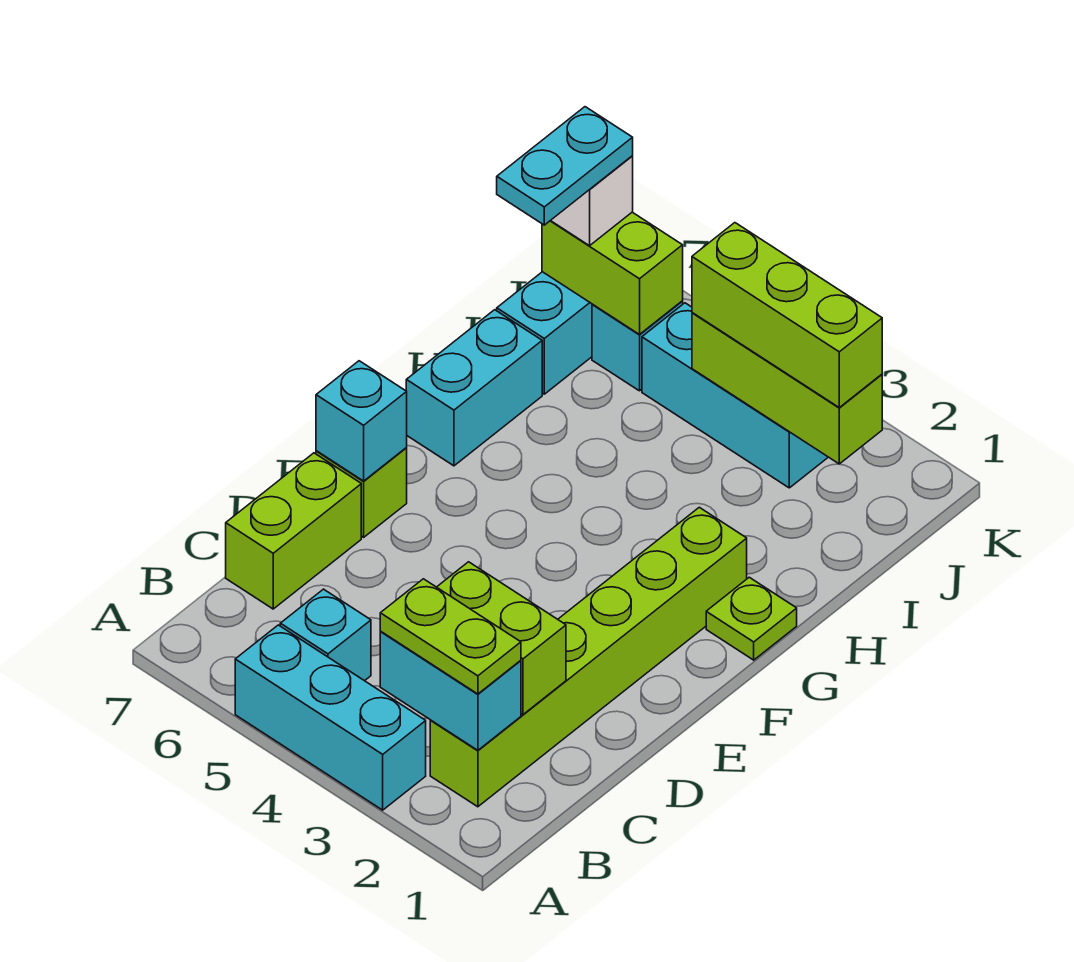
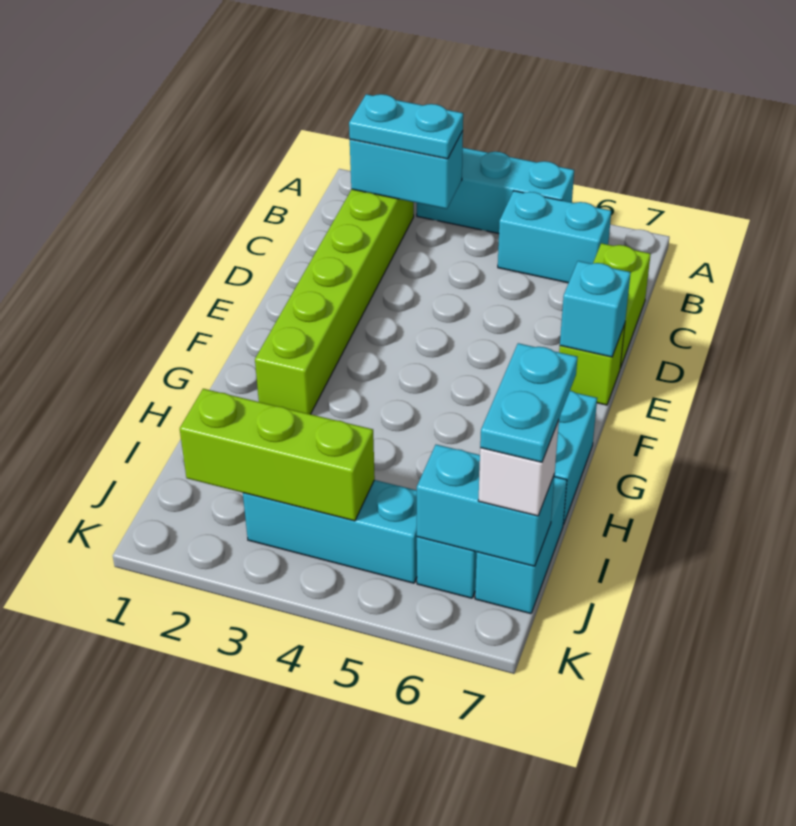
lime plate B2:B3 level 3 -> cyan plate B2:B3 level 3
cyan brick B5 level 1 -> cyan brick B5:B6 level 1
lime brick C2:C3 level 2 -> none
lime plate G1 level 1 -> none
lime brick J2:J4 level 3 -> none
lime brick J6:J7 level 2 -> cyan brick J6:J7 level 2

